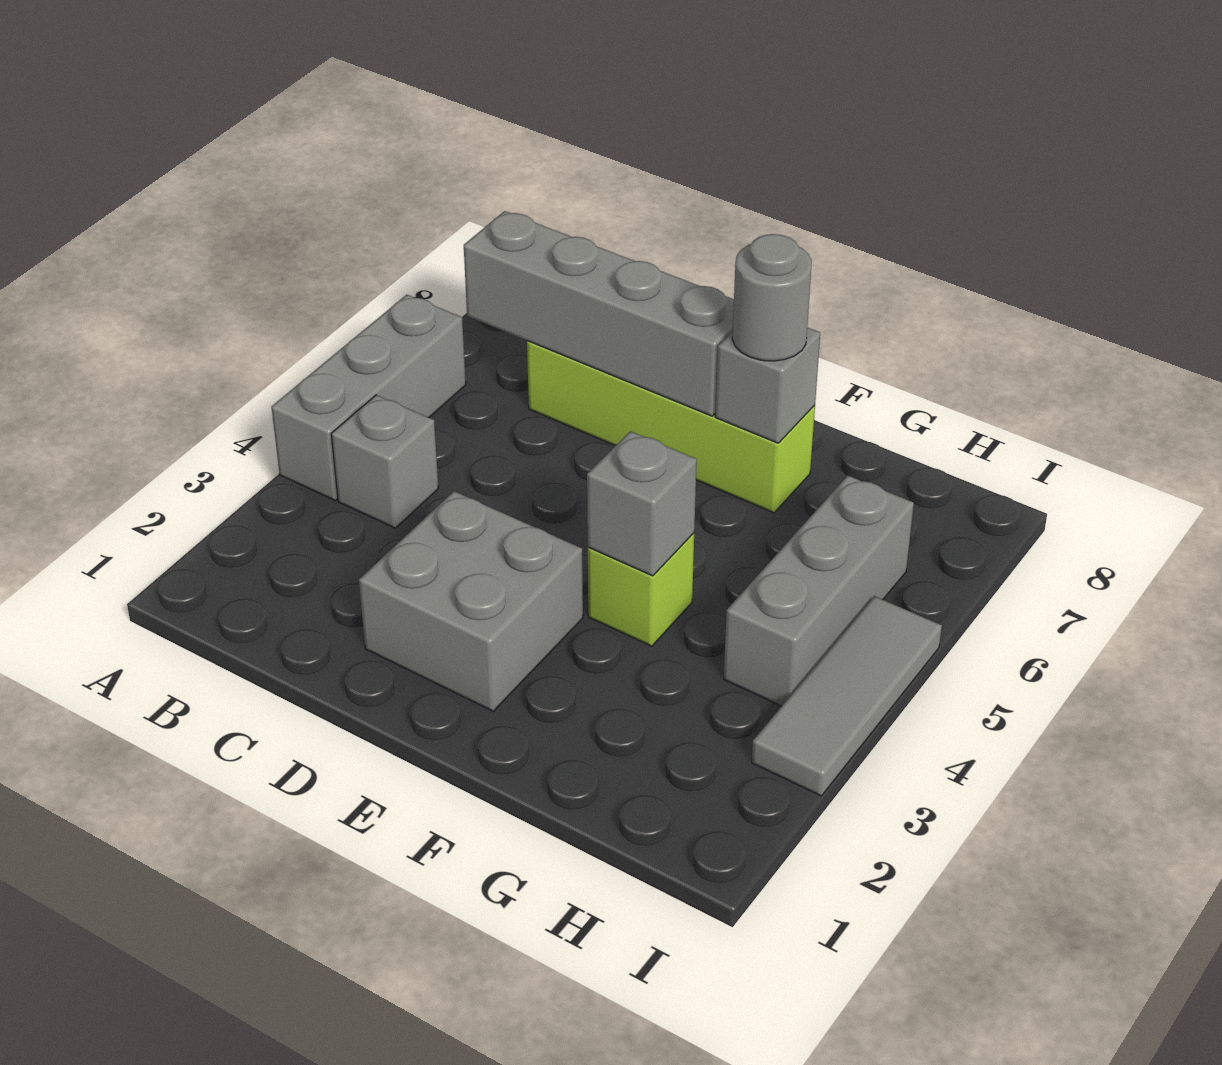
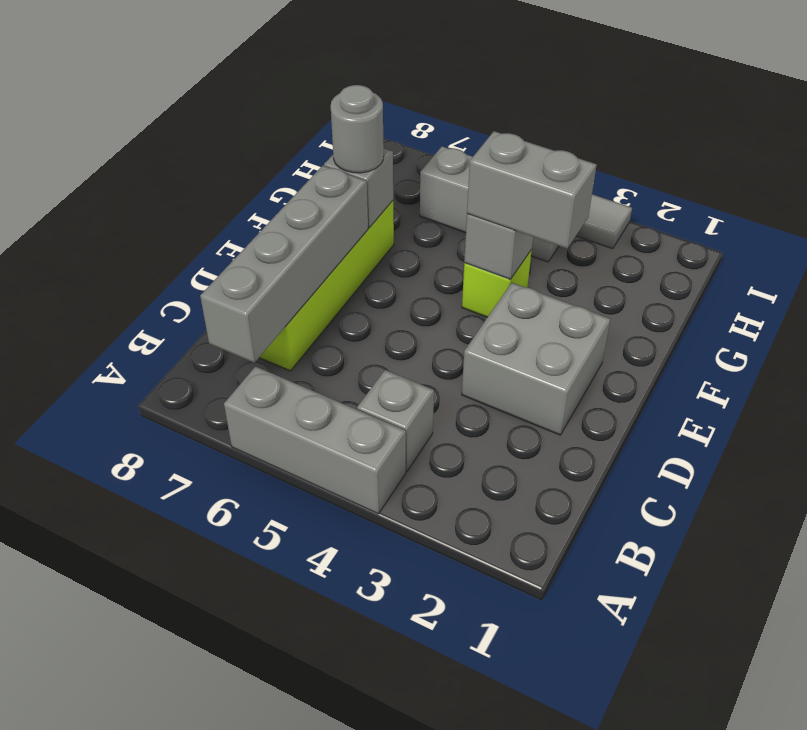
none -> grey brick F3:F4 level 3

